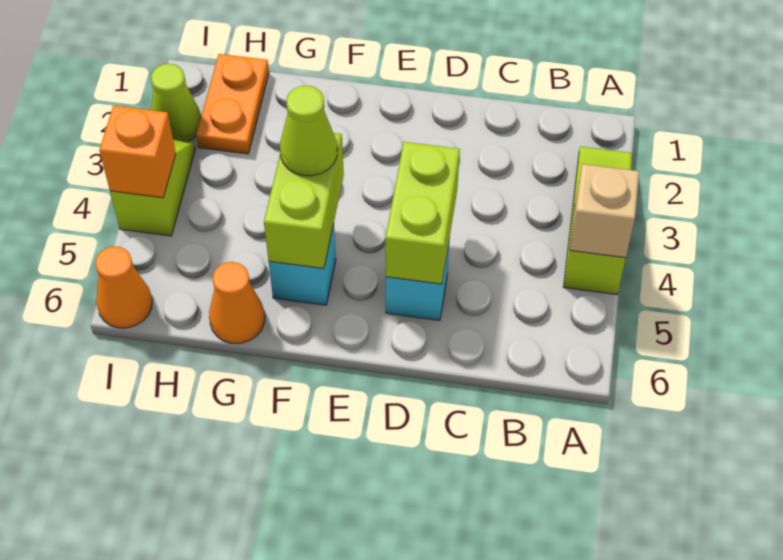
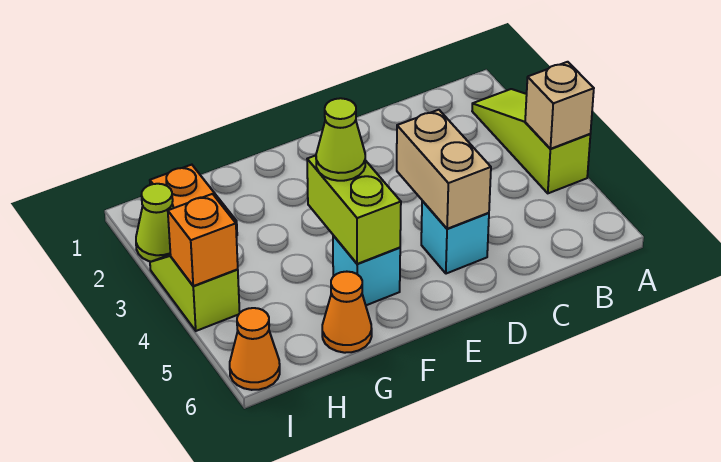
lime brick D4:D5 level 2 -> tan brick D4:D5 level 2

